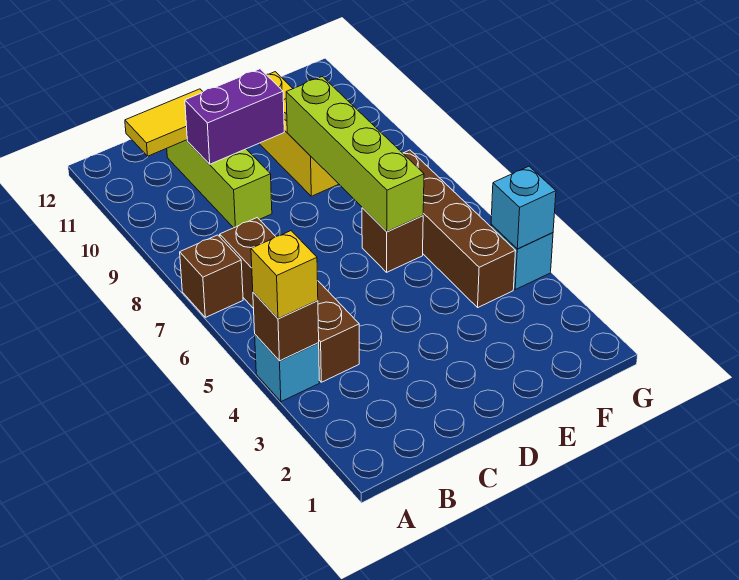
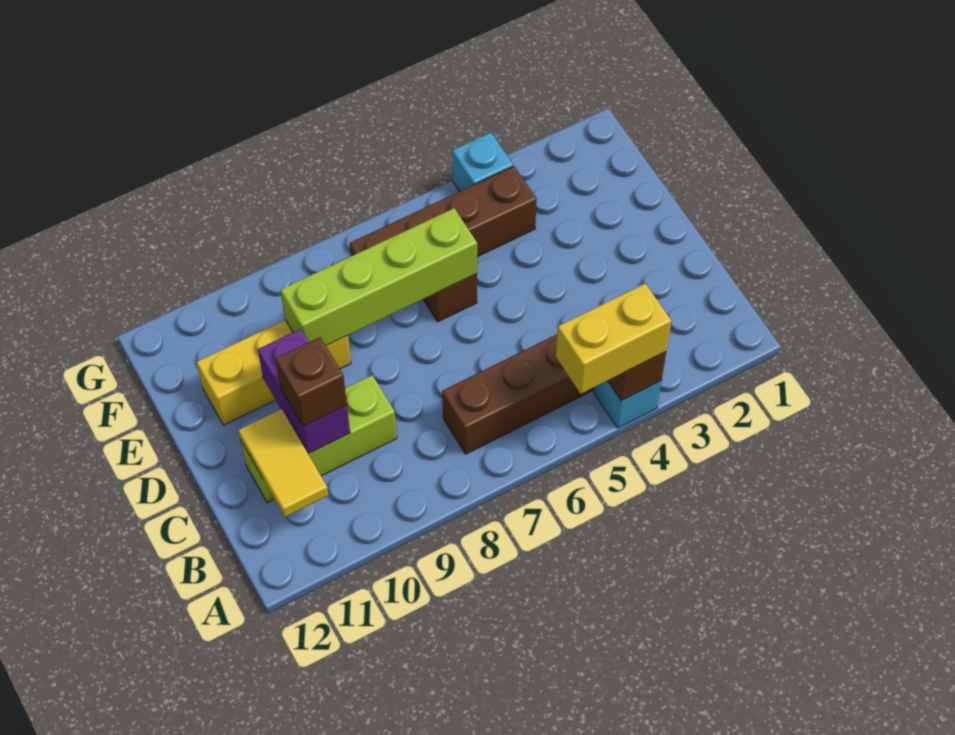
yellow brick A4 level 3 -> yellow brick A4:A5 level 3
brown brick A7 level 1 -> brown brick C10 level 3
cyan brick G4 level 2 -> none

